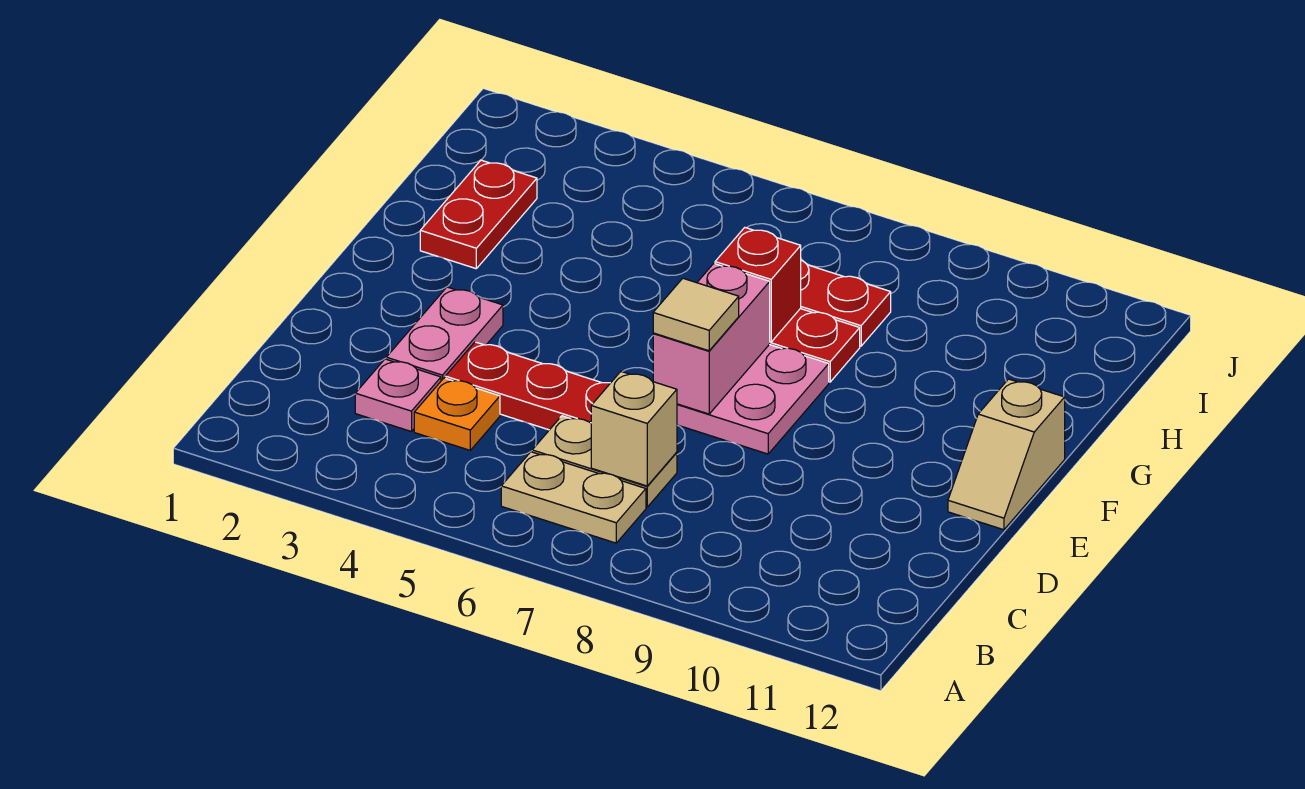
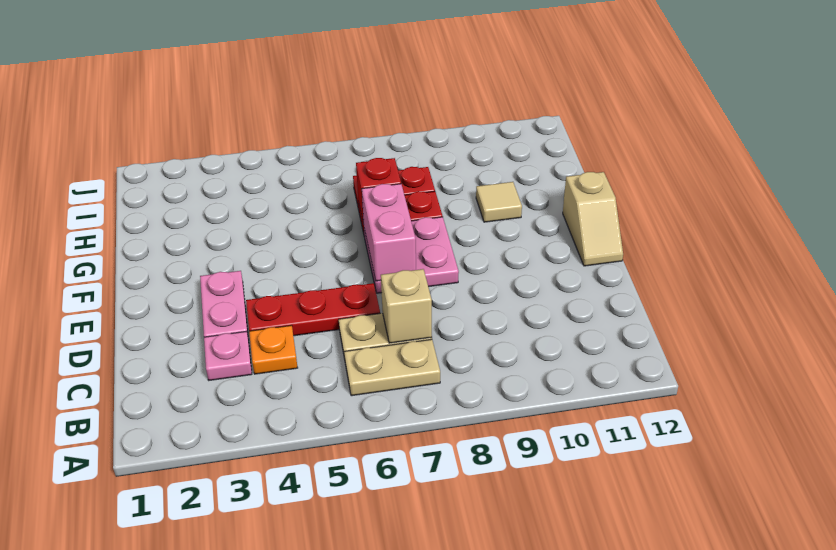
tan tile E7 level 3 -> tan tile G10 level 1
red plate G2:H2 level 1 -> none

